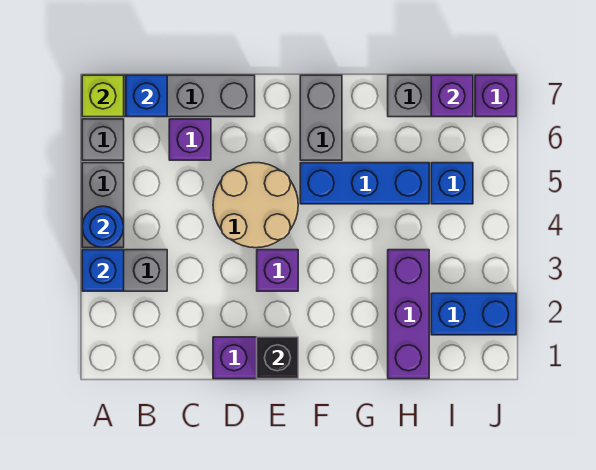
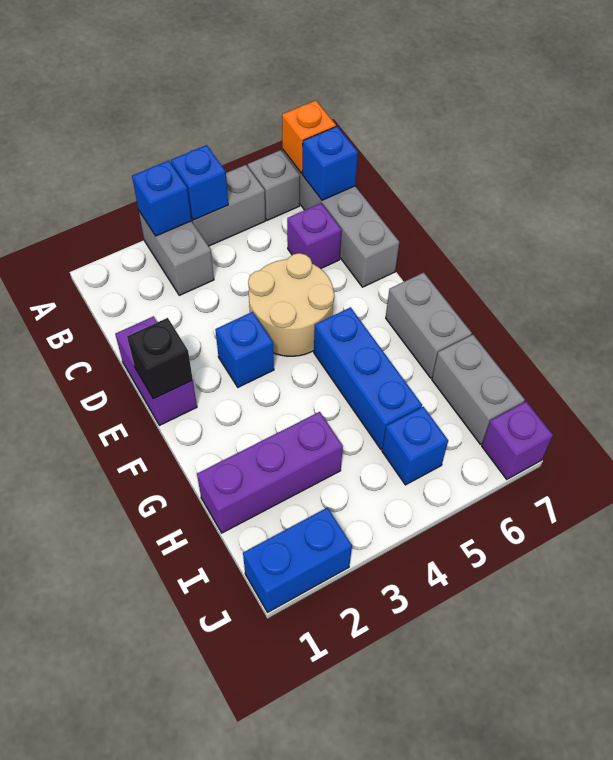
blue round brick A4 level 2 -> blue brick A4 level 2
lime brick A7 level 2 -> orange brick A7 level 2
purple brick E3 level 1 -> blue brick E3 level 1
grey brick F6:F7 level 1 -> grey brick F7:G7 level 1
blue brick I2:J2 level 1 -> blue brick J1:J2 level 1
purple brick I7 level 2 -> none

